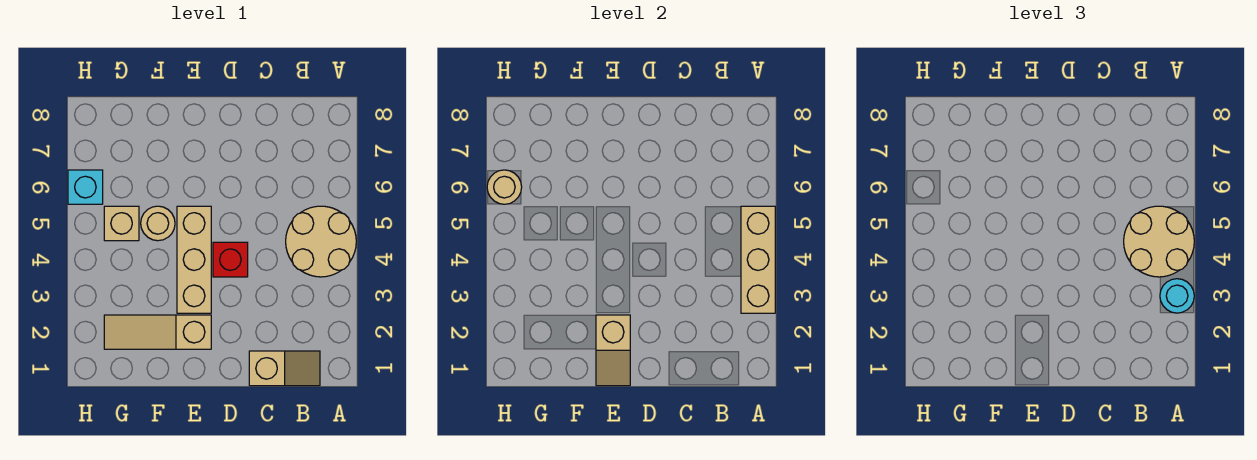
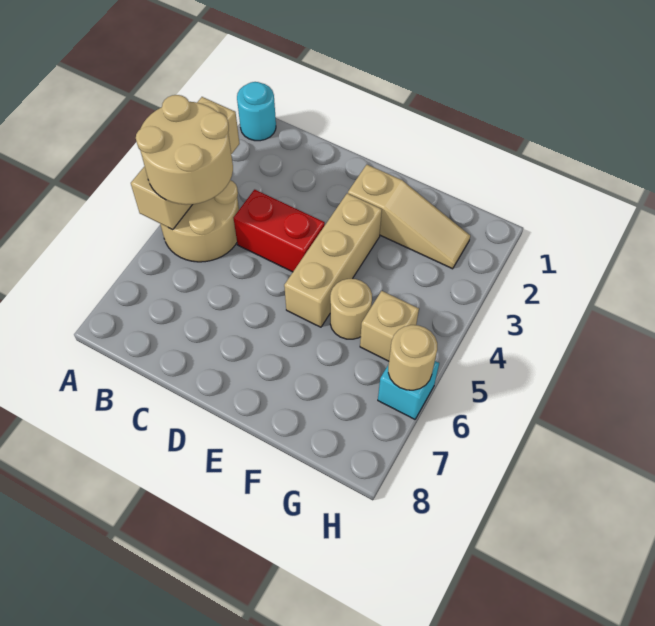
cyan round brick A3 level 3 -> cyan round brick A1 level 1
tan slope B1:C1 level 1 top C -> none
red brick D4 level 1 -> red brick C4:D4 level 1
tan slope E1:E2 level 2 top 2 -> none

